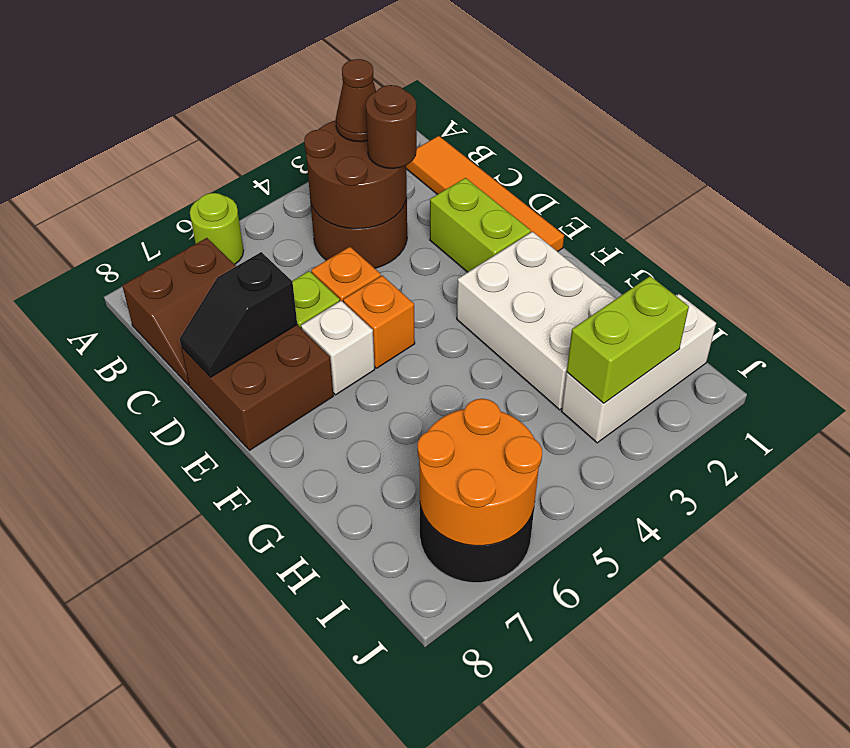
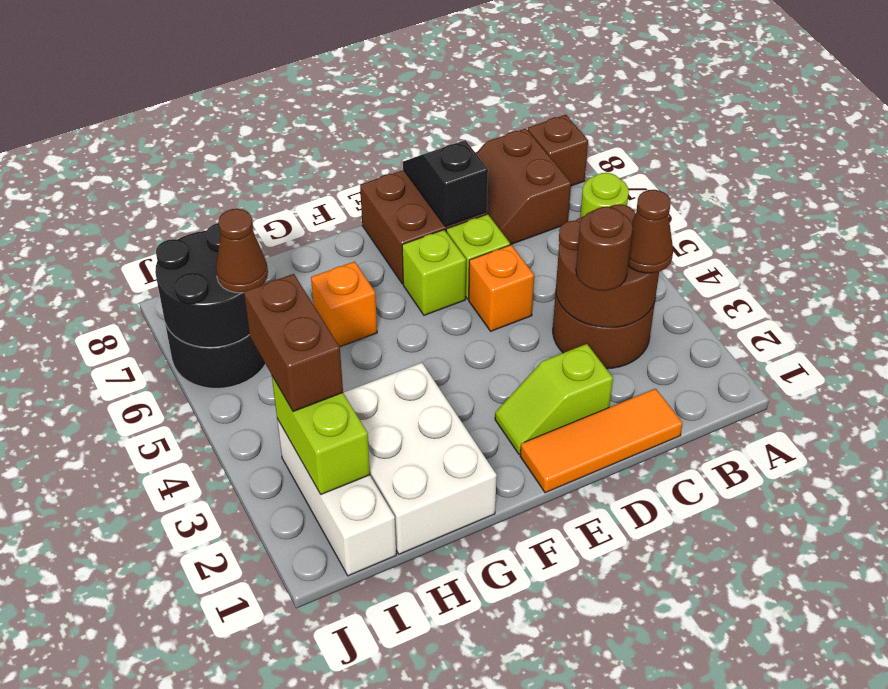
none -> brown brick A8 level 1
orange tile B1:E1 level 1 -> orange tile C1:E1 level 1
lime brick D2:E2 level 1 -> lime slope D2:E2 level 1 top D
orange brick E5 level 1 -> orange brick G6 level 1
white brick E6 level 1 -> lime brick E6 level 1
white brick F2:H3 level 1 -> white brick G1:H3 level 1
none -> brown brick I3:I4 level 3
orange round brick I6:J7 level 2 -> black round brick I6:J7 level 2
none -> brown cone I6 level 3

